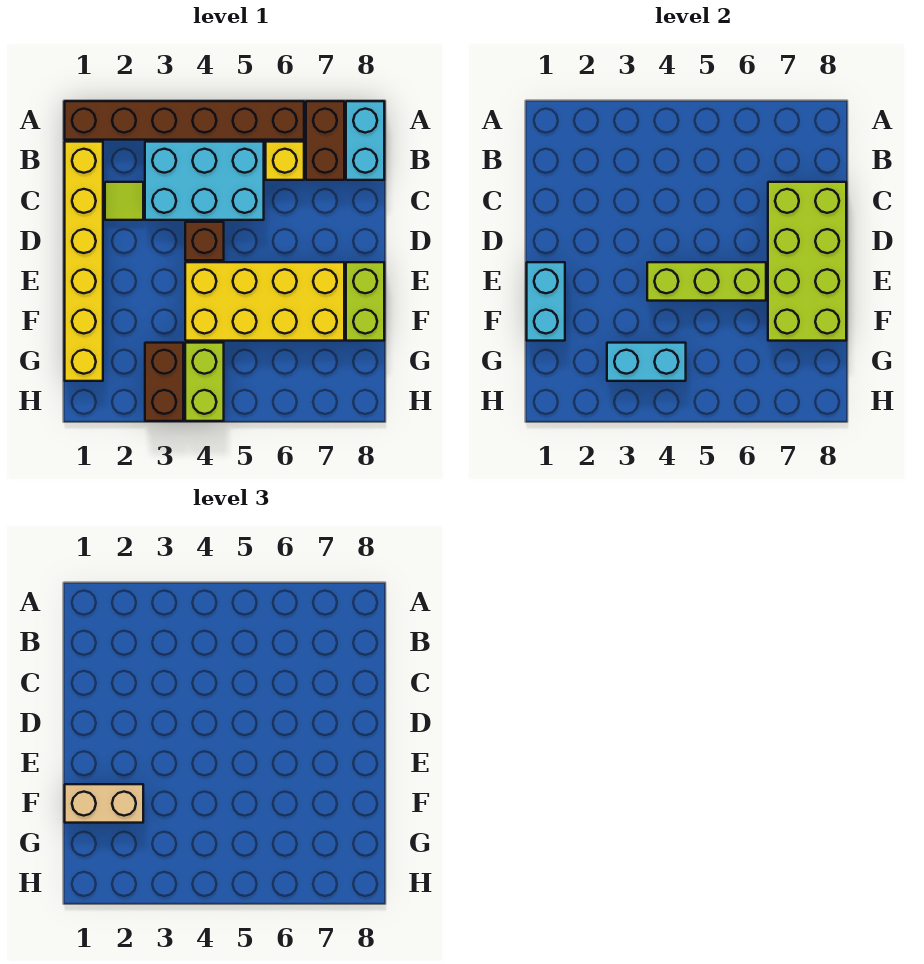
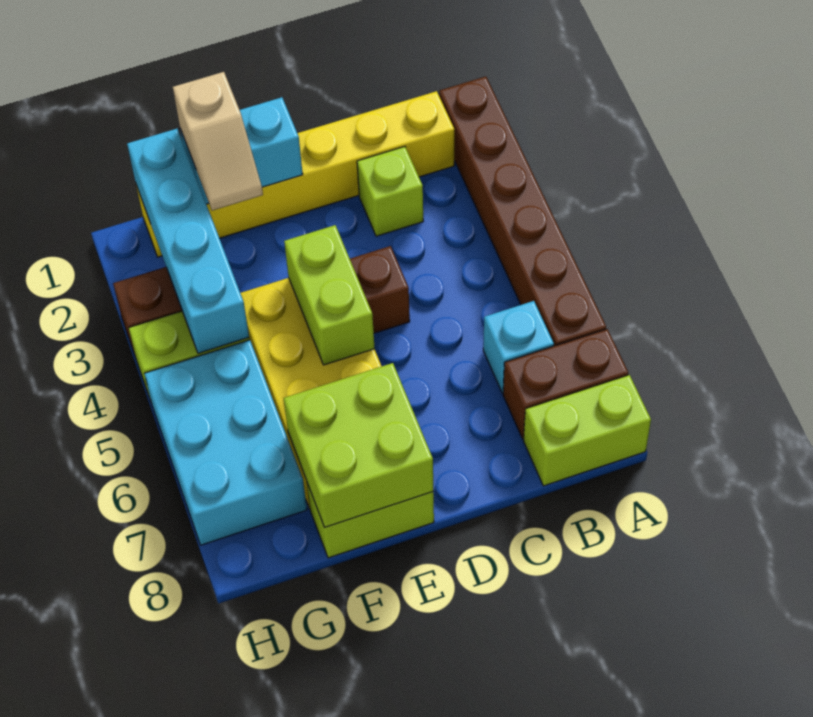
cyan brick A8:B8 level 1 -> lime brick A8:B8 level 1
cyan brick B3:C5 level 1 -> cyan brick G5:H7 level 1
yellow brick B6 level 1 -> cyan brick B6 level 1
lime tile C2 level 1 -> lime brick C2 level 1
lime brick C7:F8 level 2 -> lime brick E7:F8 level 2
lime brick E4:E6 level 2 -> lime brick E4:E5 level 2
tan brick F1:F2 level 3 -> tan slope F1:F2 level 3 top 1
cyan brick G3:G4 level 2 -> cyan brick G1:G4 level 2

